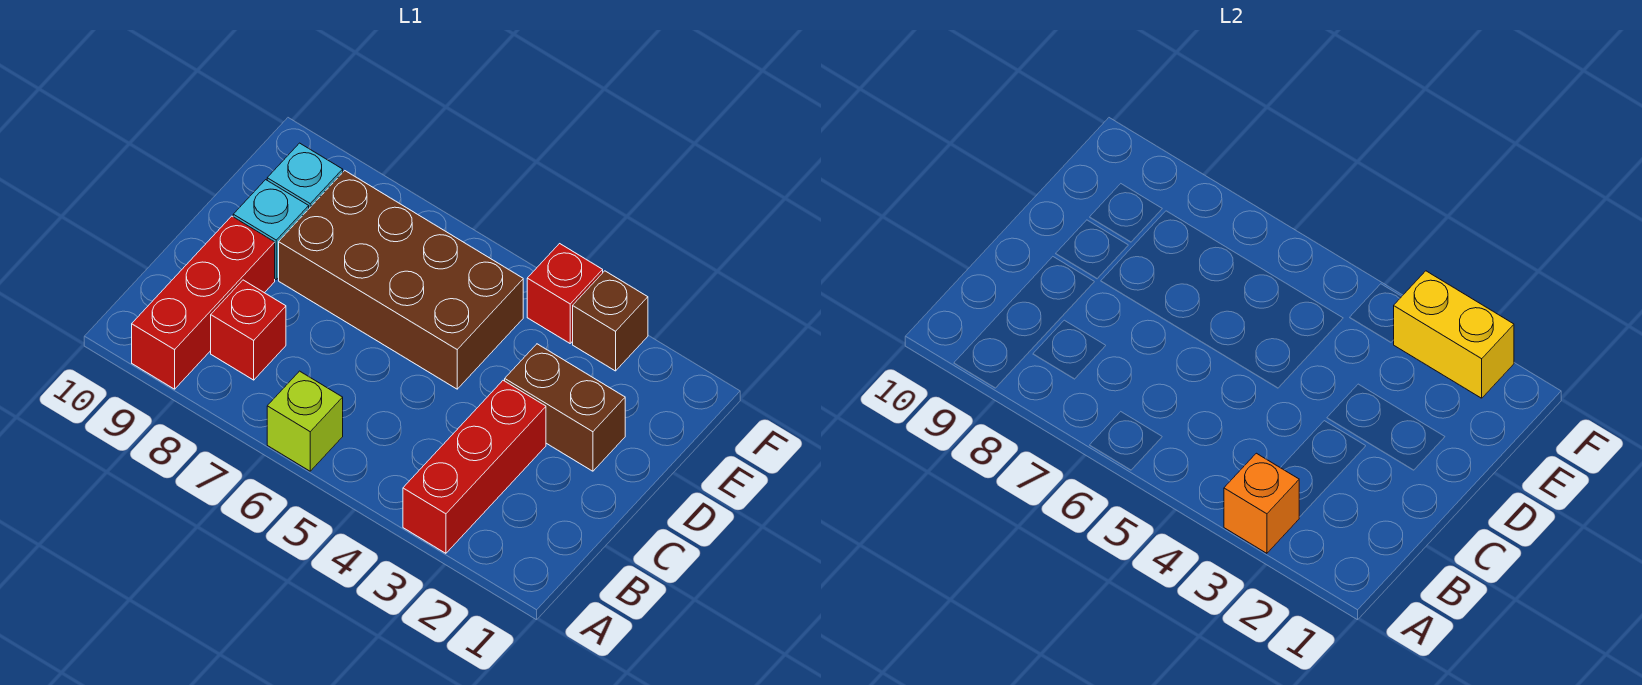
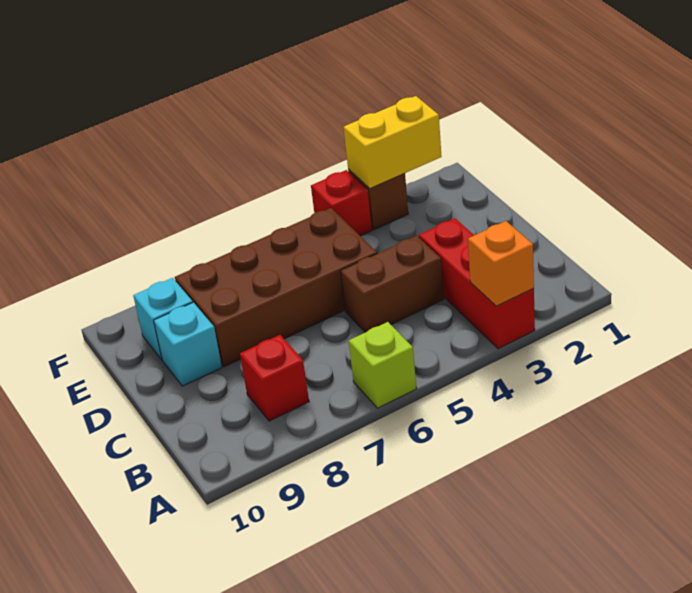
red brick A9:C9 level 1 -> none
brown brick D2:D3 level 1 -> brown brick C4:C5 level 1

